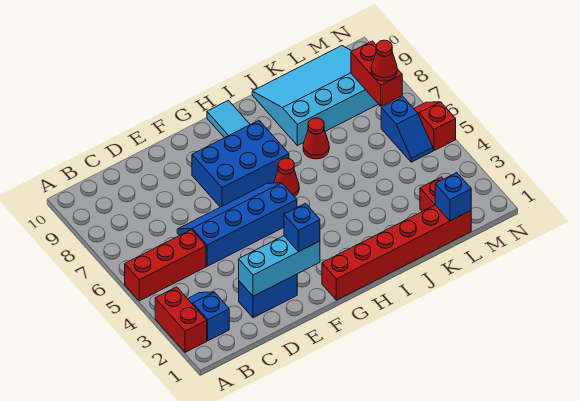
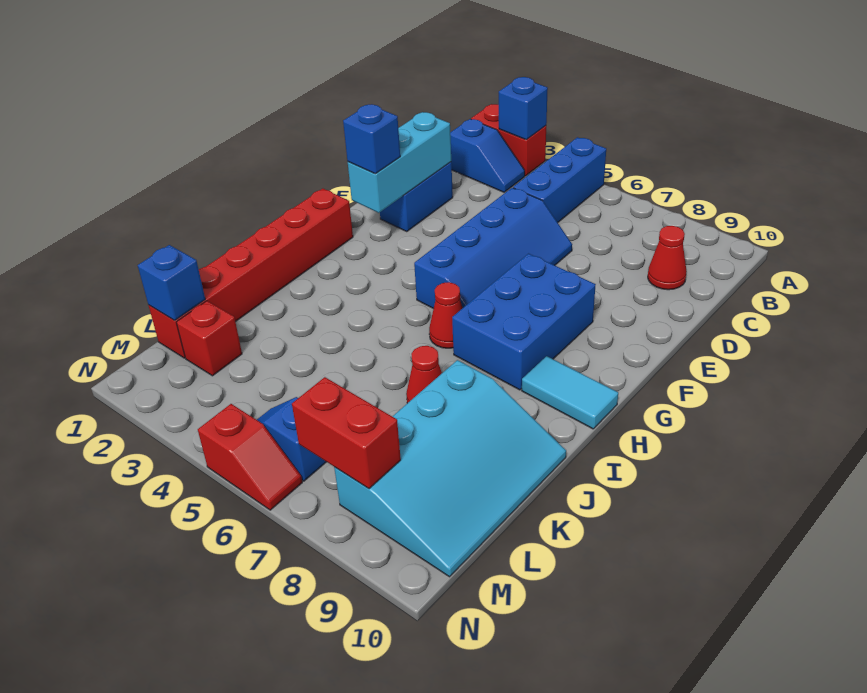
none -> blue brick A3 level 2
red brick A5:C5 level 1 -> blue brick A5:C5 level 1
red cone M7 level 3 -> red cone C9 level 1

